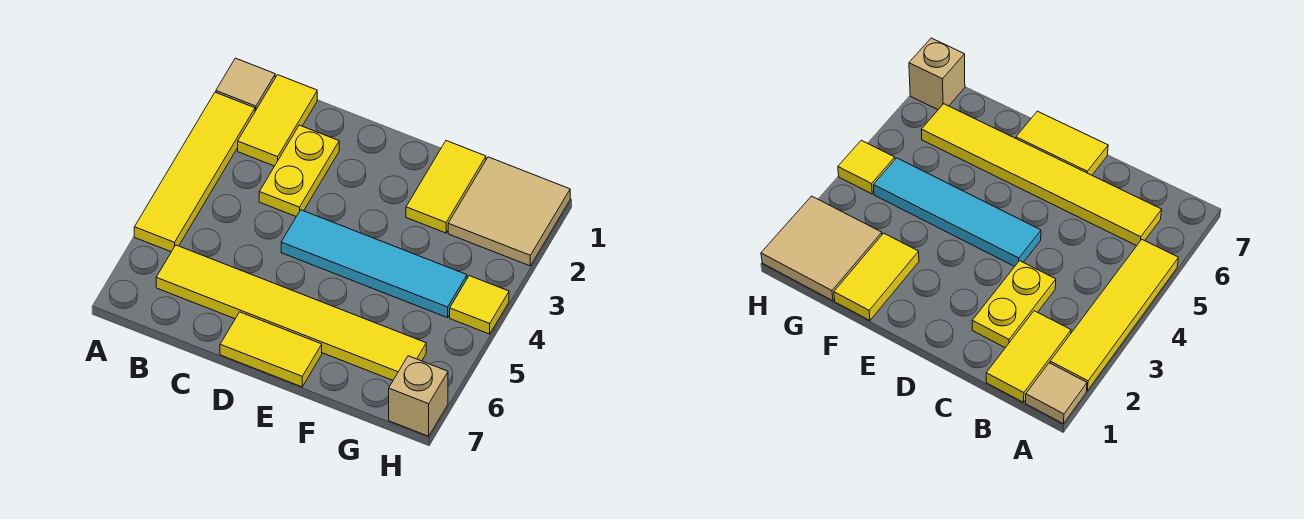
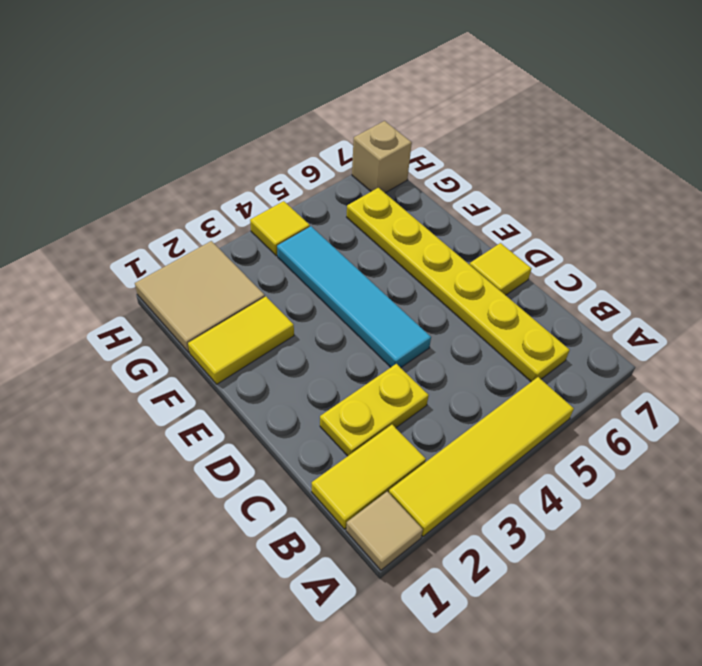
yellow tile B6:G6 level 1 -> yellow plate B6:G6 level 1
yellow tile D7:E7 level 1 -> yellow tile D7 level 1

